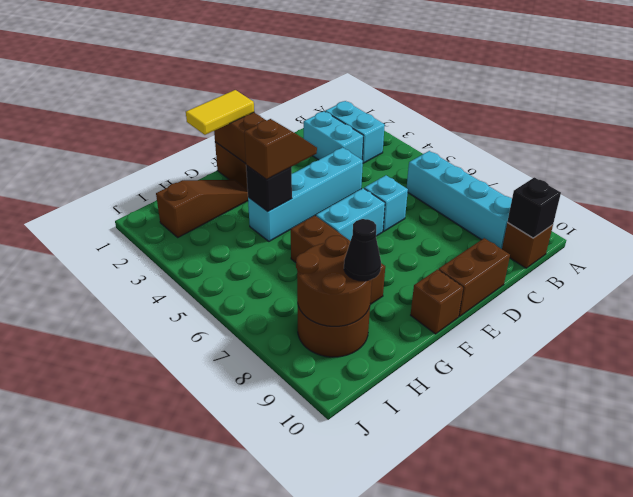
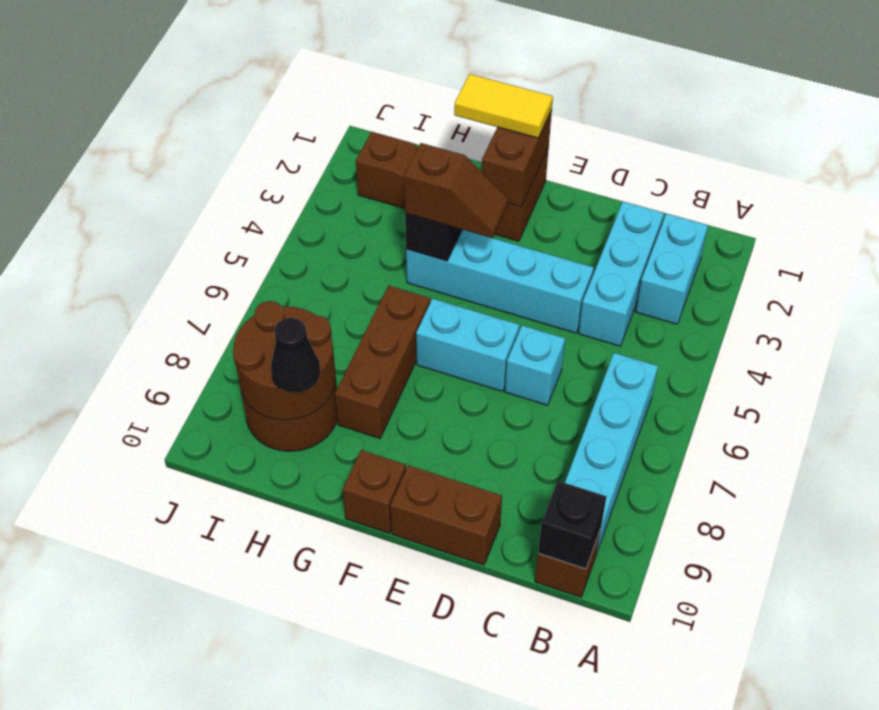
cyan brick C2:C3 level 1 -> cyan brick C2:C4 level 1

